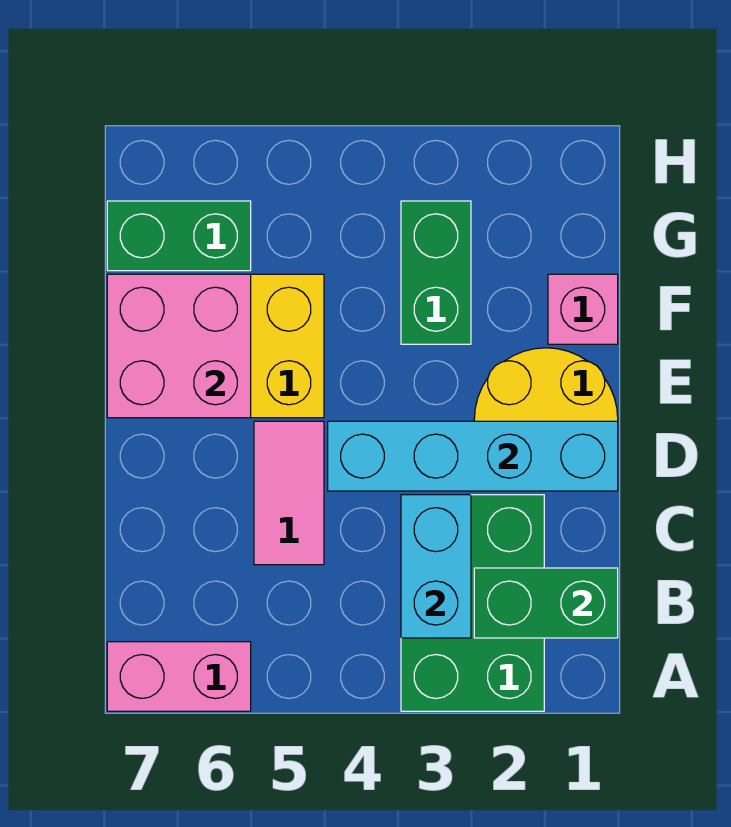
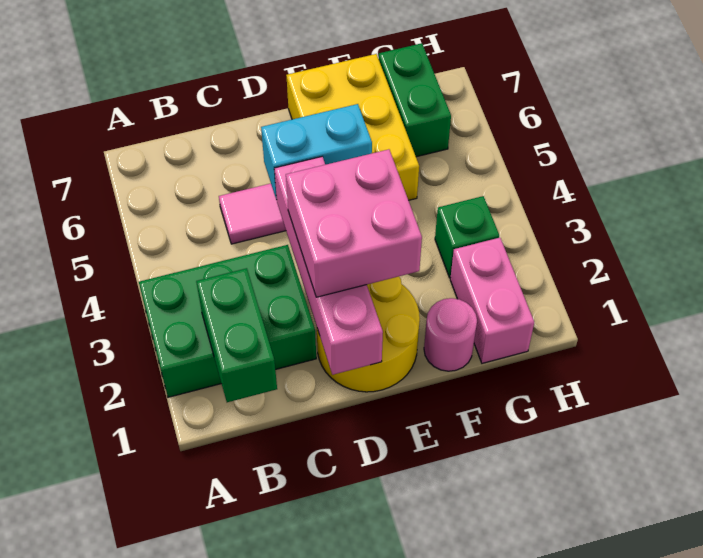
pink brick A6:A7 level 1 -> pink brick G1:G2 level 1
cyan brick B3:C3 level 2 -> cyan brick D5:E5 level 2
cyan brick D1:D4 level 2 -> pink brick D1:D4 level 2
pink brick E6:F7 level 2 -> pink brick D2:E3 level 3
pink brick F1 level 1 -> pink round brick F1 level 1
green brick F3:G3 level 1 -> green brick G3 level 1

